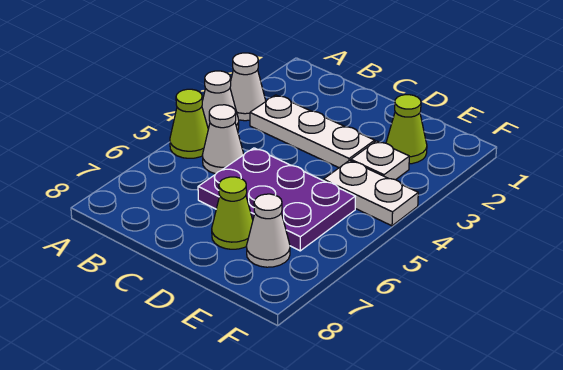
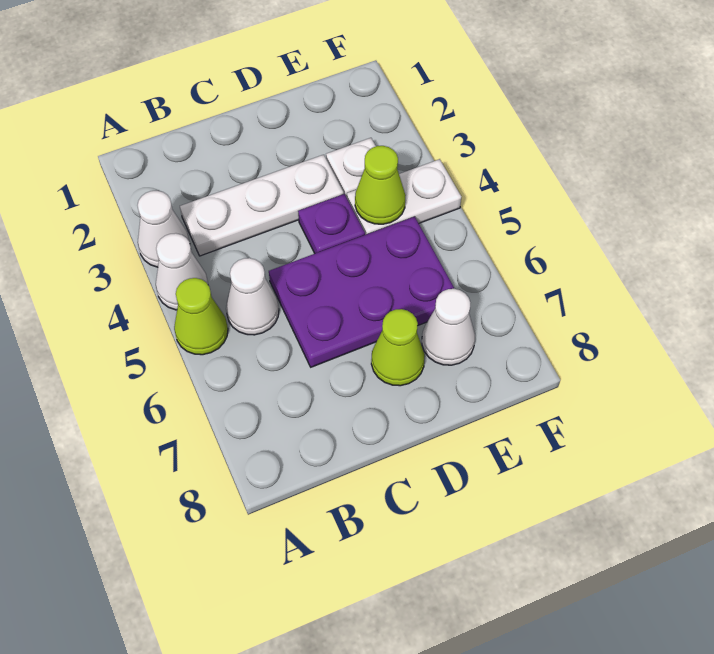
none -> purple plate D4 level 1
lime cone E2 level 1 -> lime cone E4 level 2

